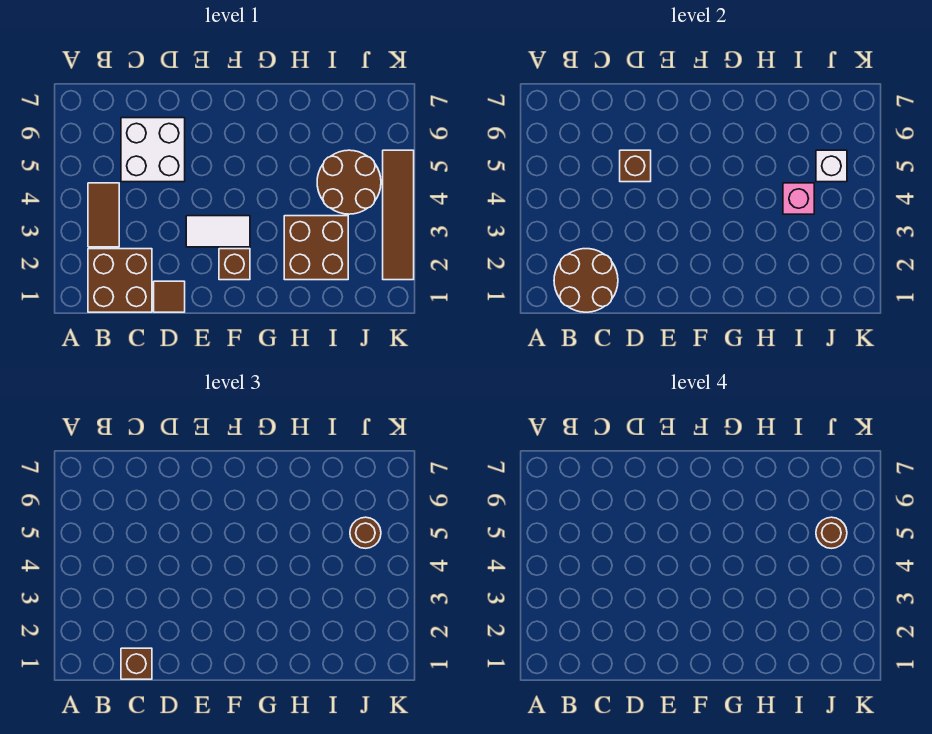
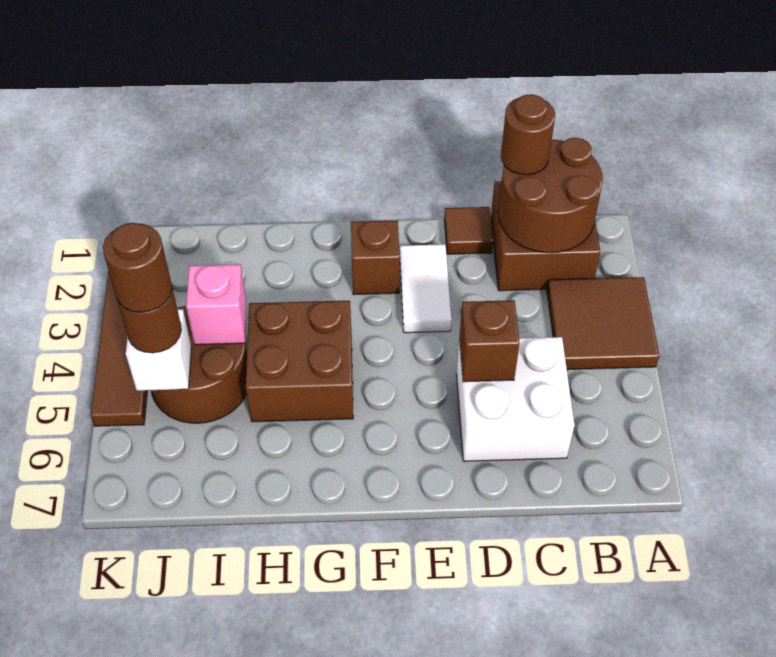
brown tile B3:B4 level 1 -> brown tile A3:B4 level 1
brown brick C1 level 3 -> brown round brick C1 level 3
white tile E3:F3 level 1 -> white tile E2:E3 level 1
brown brick H2:I3 level 1 -> brown brick G4:H5 level 1

